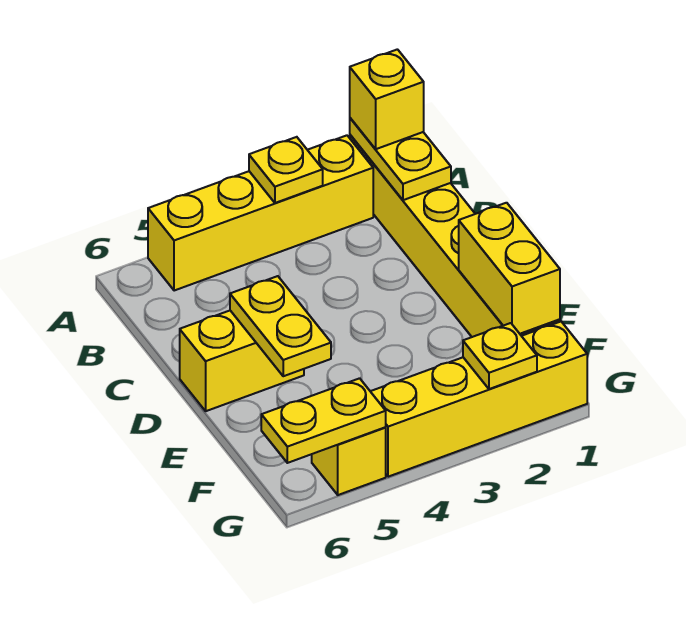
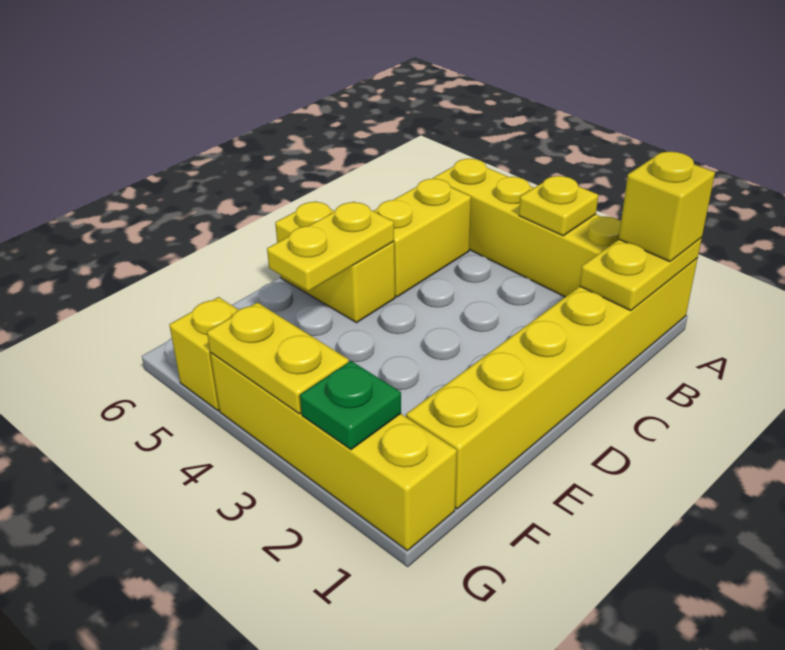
yellow brick E1:F1 level 2 -> yellow brick B5:C5 level 1
yellow plate G2 level 2 -> green plate G2 level 2
yellow plate G5:G6 level 2 -> yellow plate G3:G4 level 2

